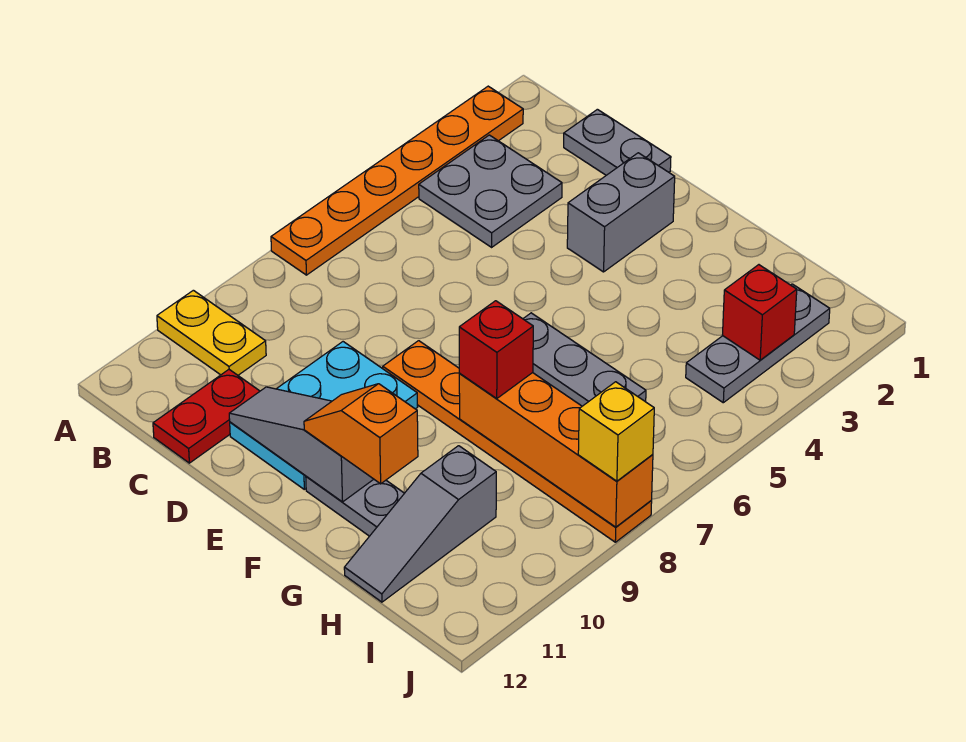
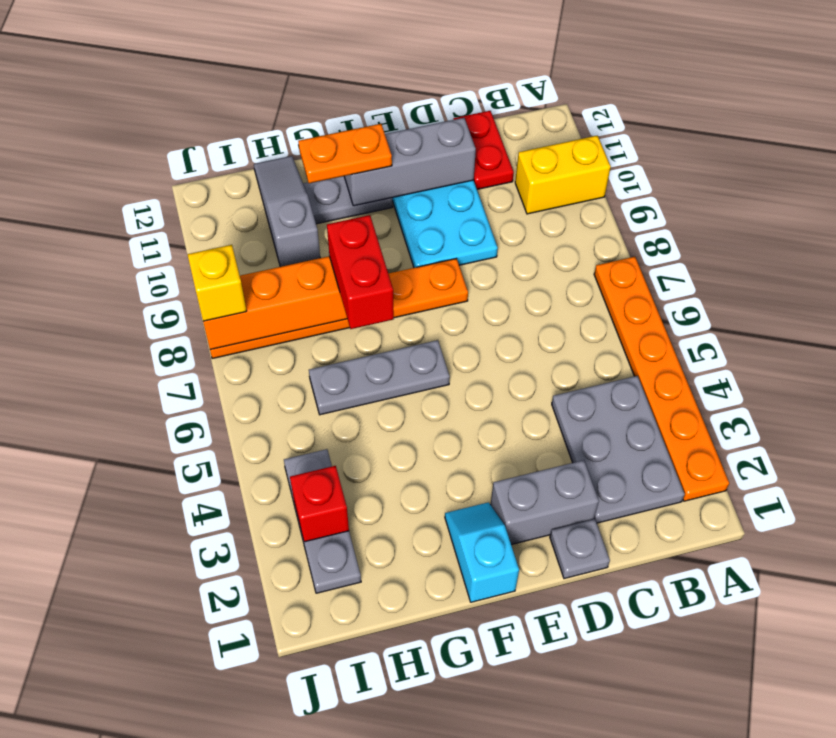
yellow plate A10:B10 level 1 -> yellow brick A10:B10 level 1
grey plate B3:C4 level 1 -> grey plate B2:C4 level 1
grey plate C1:D1 level 1 -> grey plate D1 level 1
grey slope D11:F11 level 2 top F -> grey brick D11:F11 level 2
grey brick E2:E3 level 1 -> grey brick D2:E2 level 1
none -> cyan slope F1:F2 level 1 top 1
orange slope F11:G11 level 3 top G -> orange plate F11:G11 level 3
red brick G8 level 3 -> red brick G7:G8 level 3

